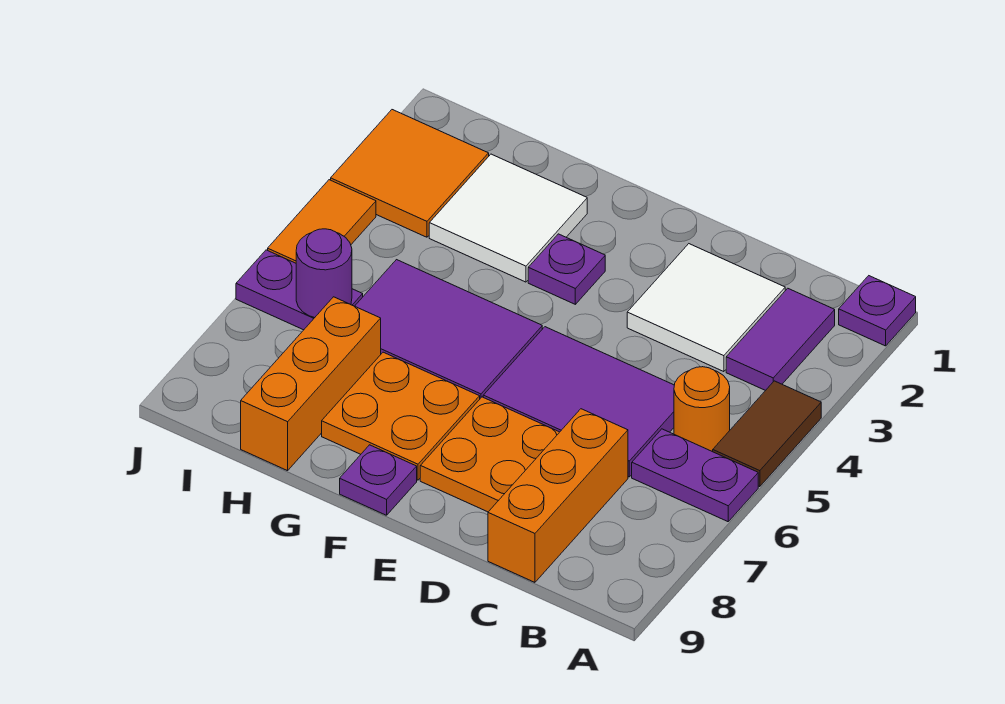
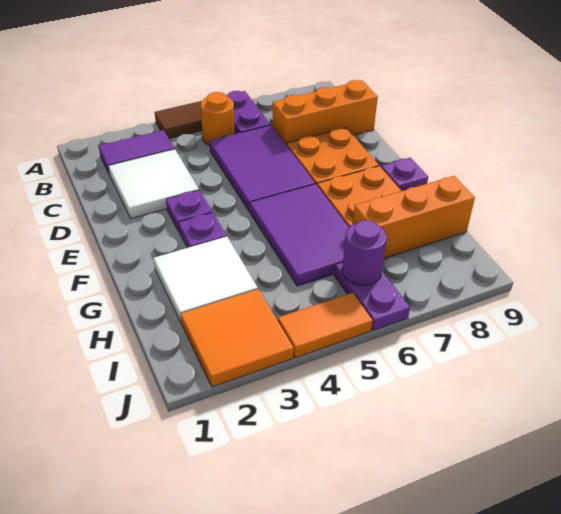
purple plate A1 level 1 -> purple plate E3 level 1

